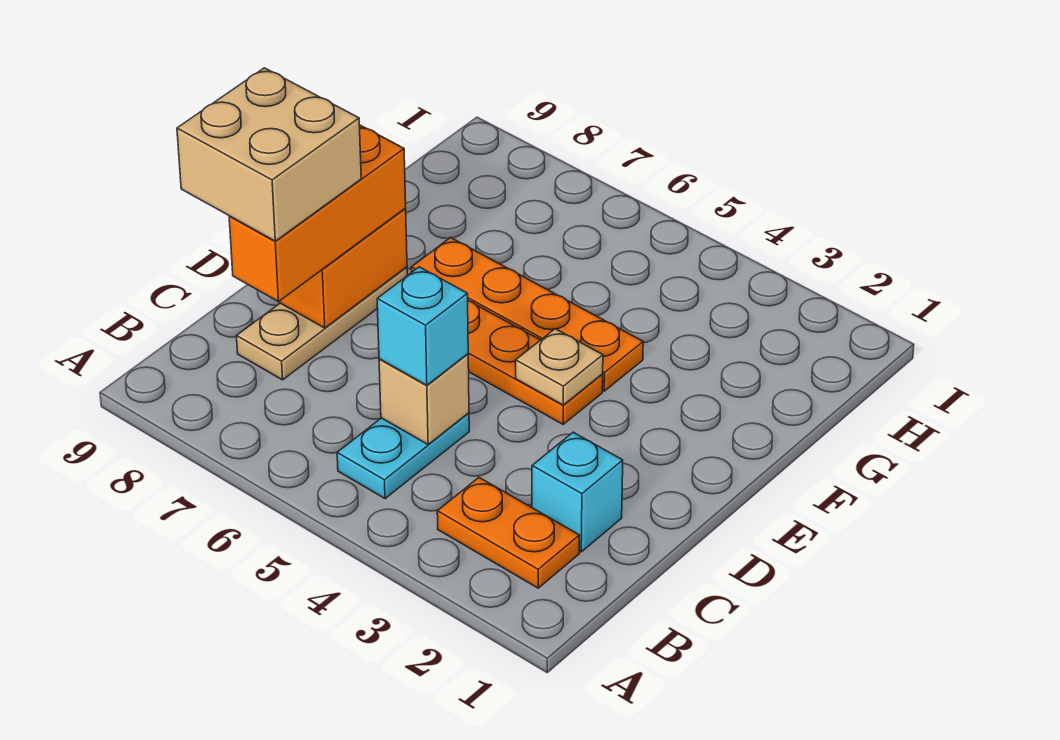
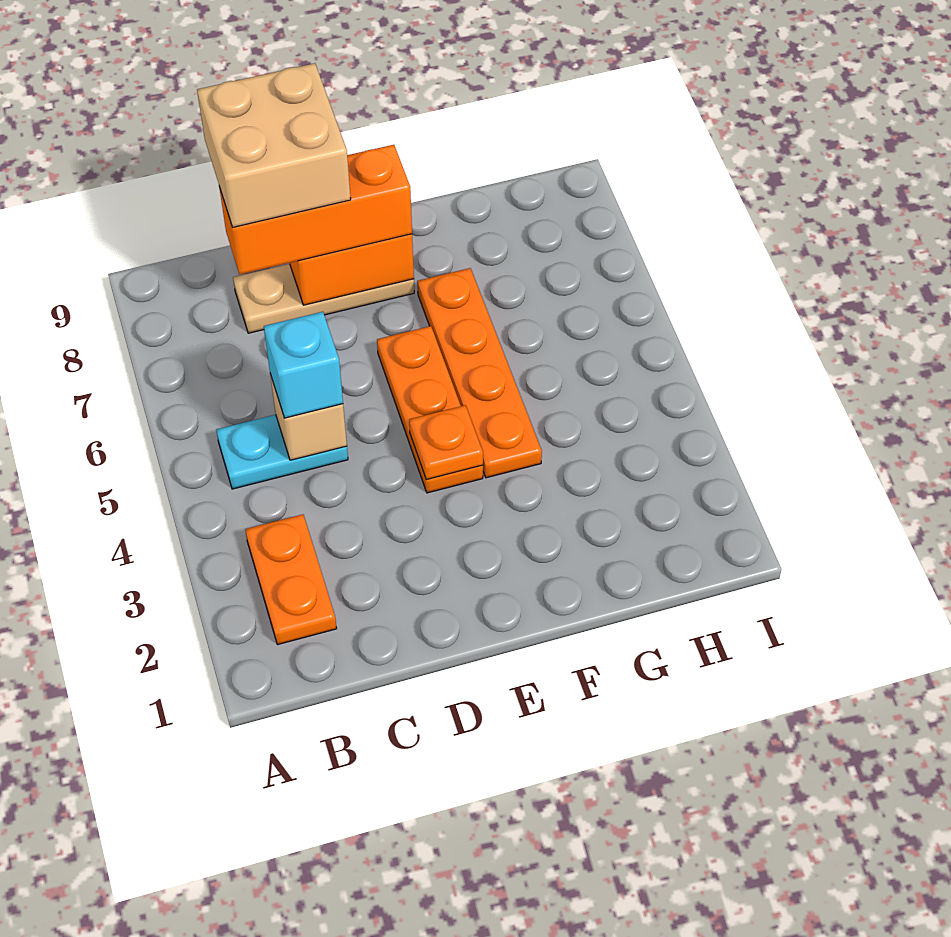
cyan brick C2 level 1 -> none
tan plate E4 level 2 -> orange plate E4 level 2

